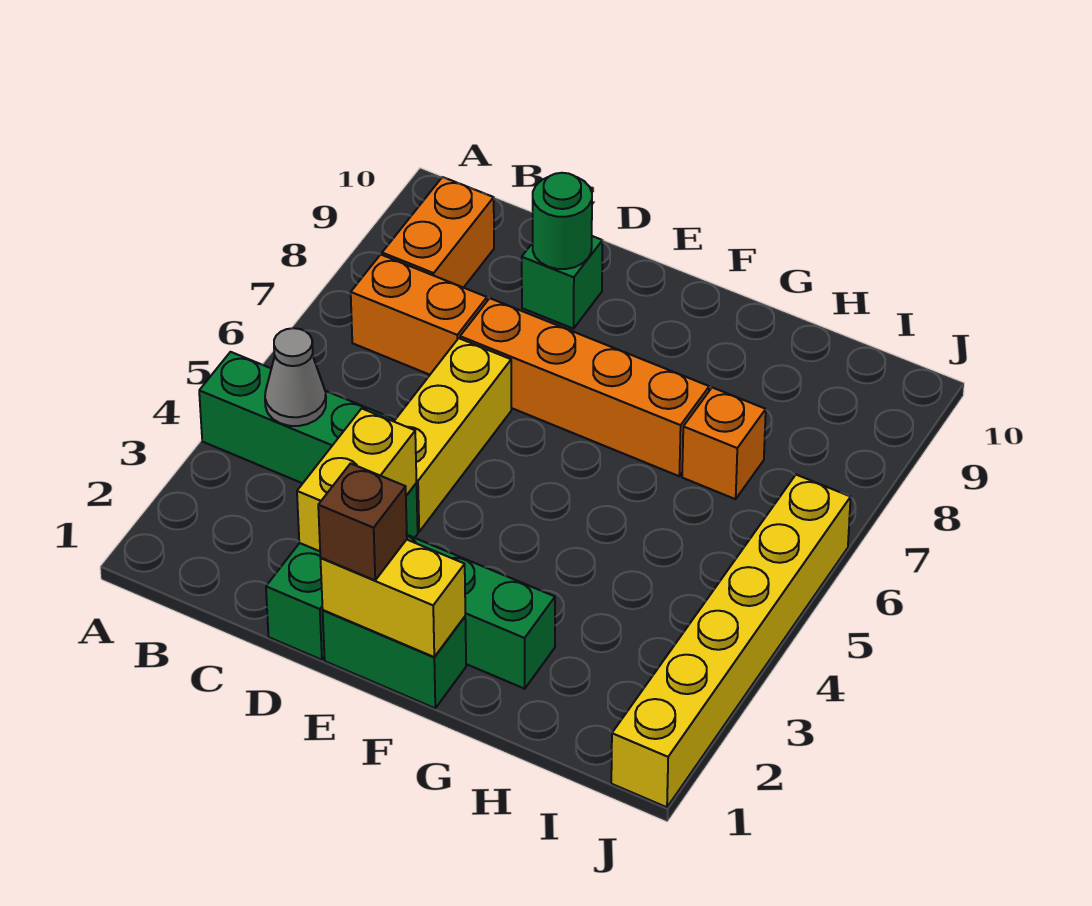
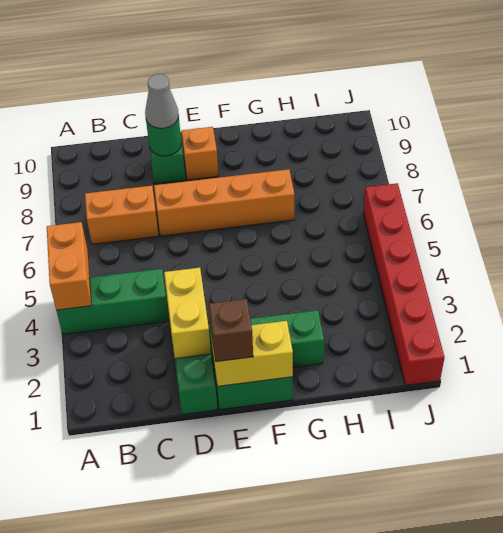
grey cone B4 level 2 -> grey cone D9 level 3
orange brick B8:B9 level 1 -> orange brick A4:A5 level 2
yellow brick D4:D6 level 1 -> none
orange brick H7 level 1 -> orange brick E9 level 1
yellow brick J1:J6 level 1 -> red brick J1:J6 level 1

